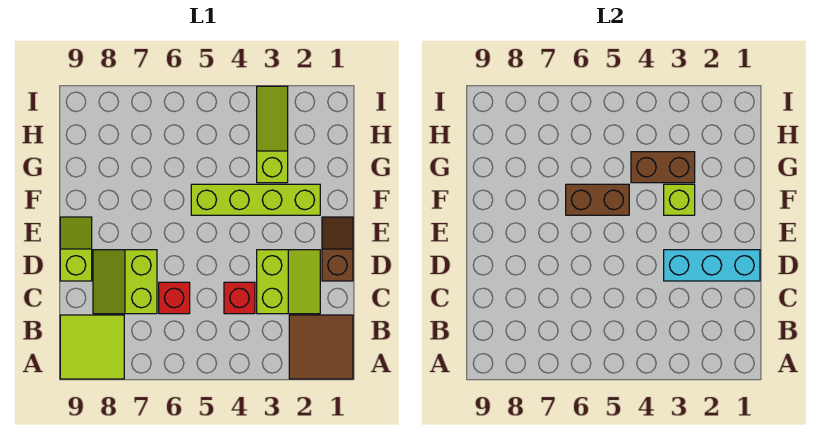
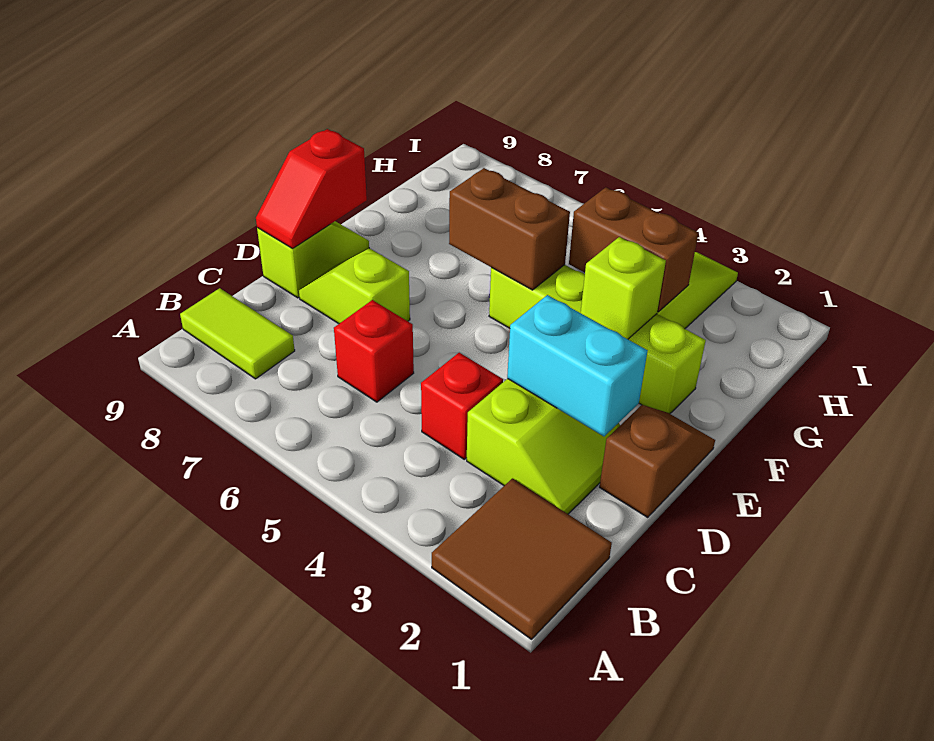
lime tile A8:B9 level 1 -> lime tile B8:B9 level 1
lime slope C7:D8 level 1 top 7 -> lime slope D7:D8 level 1 top 7
cyan brick D1:D3 level 2 -> cyan brick D2:D3 level 2
none -> red slope D9:E9 level 2 top E

